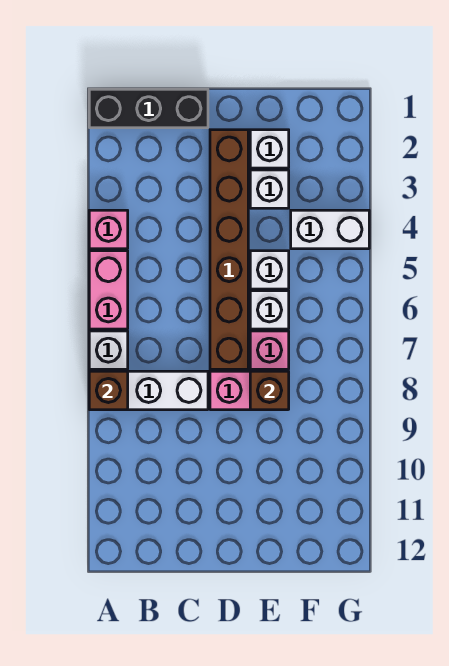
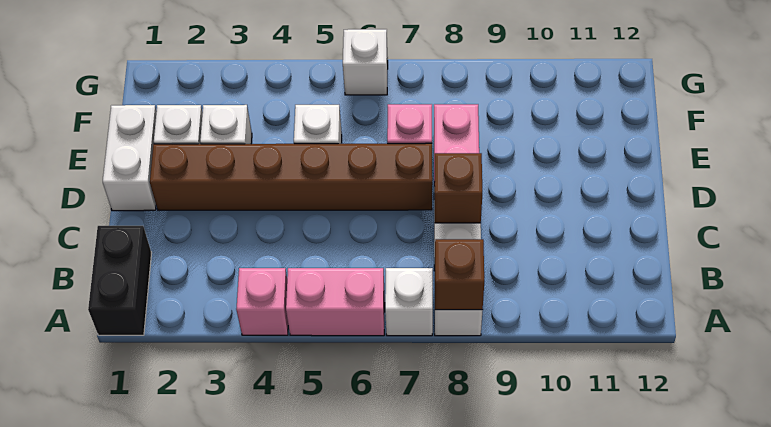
black brick A1:C1 level 1 -> black brick A1:B1 level 1
white brick E6 level 1 -> white brick G6 level 1
brown brick E8 level 2 -> brown brick C8 level 2
white brick F4:G4 level 1 -> white brick D1:E1 level 1

